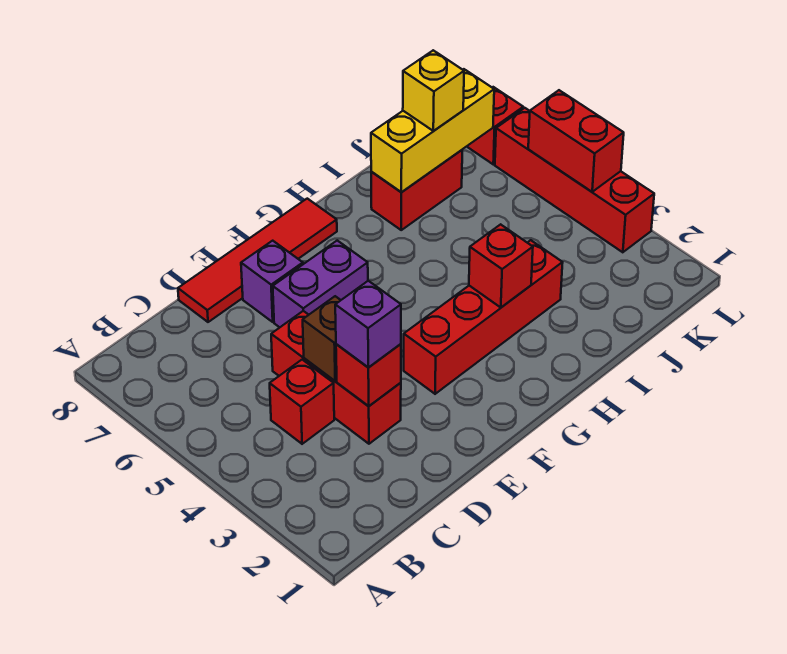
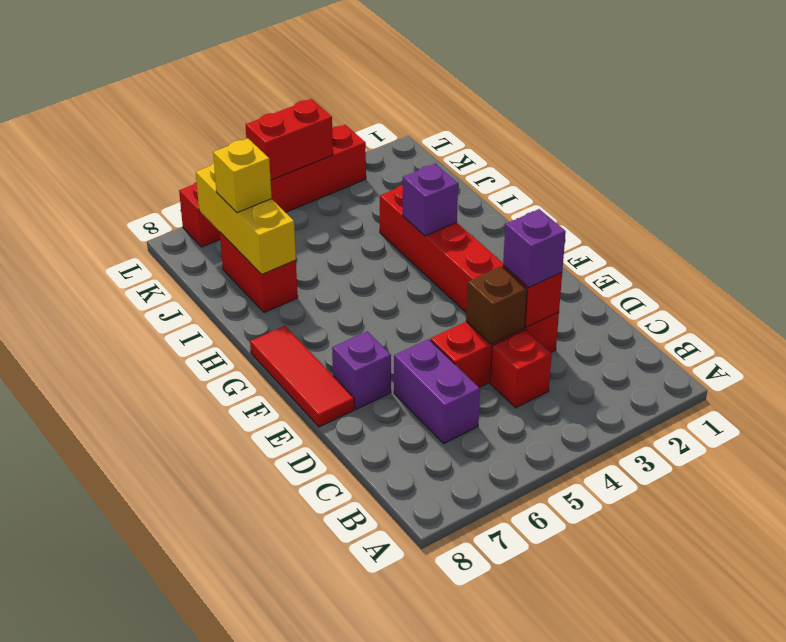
red tile D8:G8 level 1 -> red tile E8:G8 level 1
purple brick E6:F6 level 1 -> purple brick C6:D6 level 1
red brick H3 level 2 -> purple brick H3 level 2

